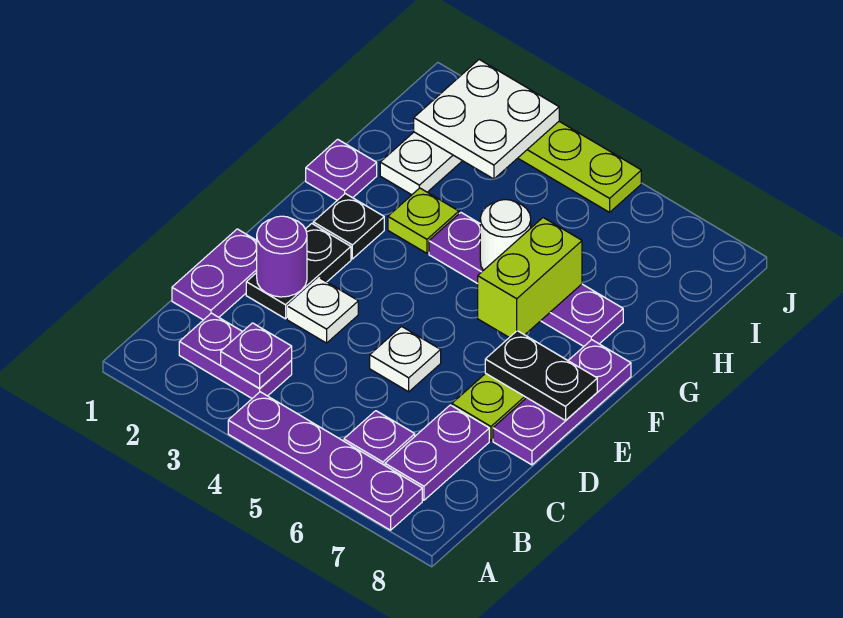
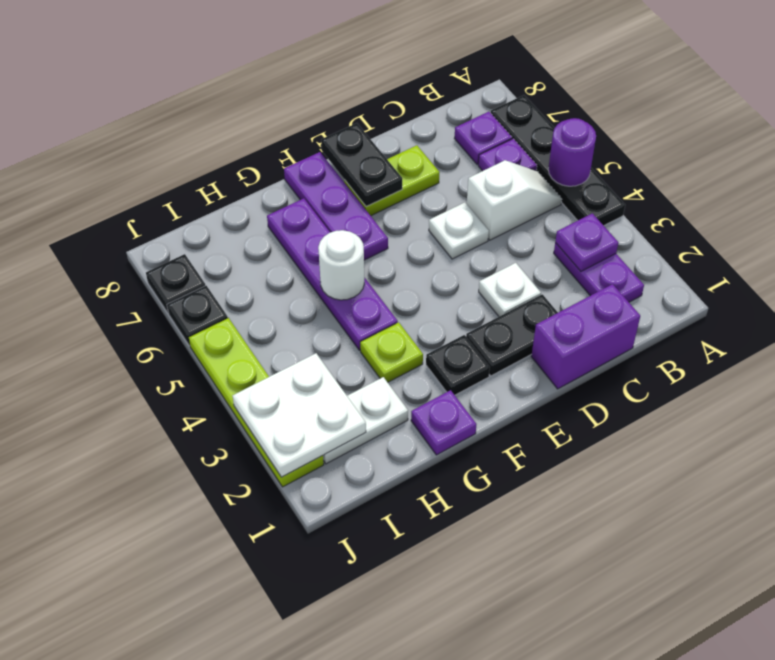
purple plate A4:A7 level 1 -> black plate A4:A7 level 1
none -> white slope B5:C5 level 1 top C
purple plate B7:C7 level 1 -> purple plate B7 level 1
purple plate C1:D1 level 1 -> purple brick C1:D1 level 1
purple round brick D2 level 2 -> purple round brick A5 level 2
purple plate D8:F8 level 1 -> purple plate F6:F8 level 1
lime brick F6:G6 level 2 -> none
none -> black plate J6 level 1
none -> black plate J7 level 1

